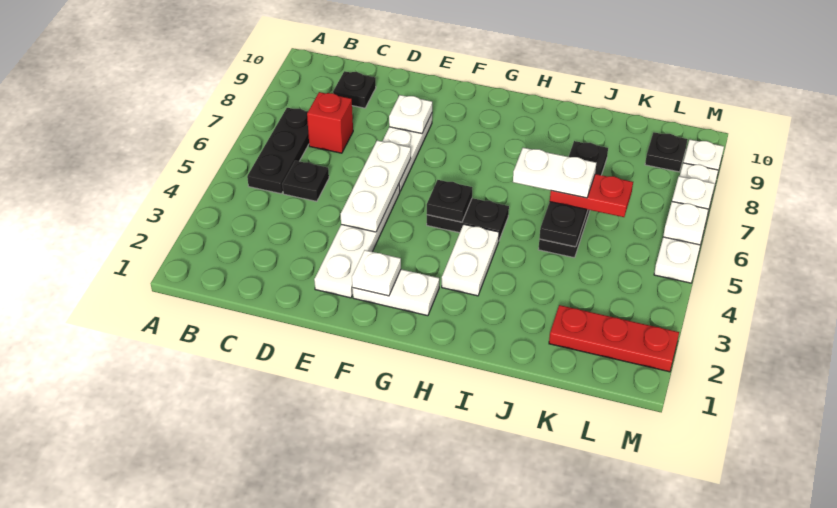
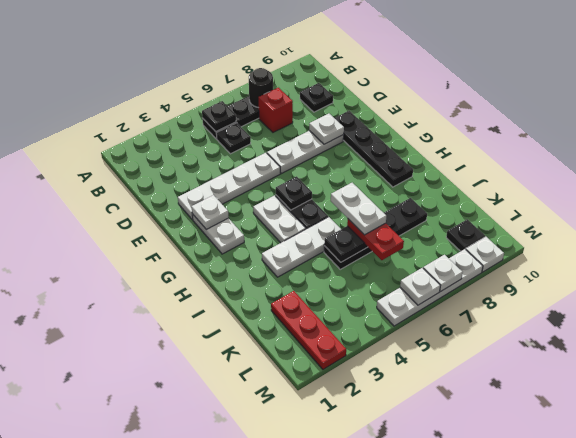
none -> black plate B5 level 2
none -> black round brick B7 level 2
white plate E4:E6 level 2 -> white plate I3:I5 level 1
none -> black plate E9:H9 level 1
white plate H3:H4 level 1 -> white plate G4:H4 level 1

